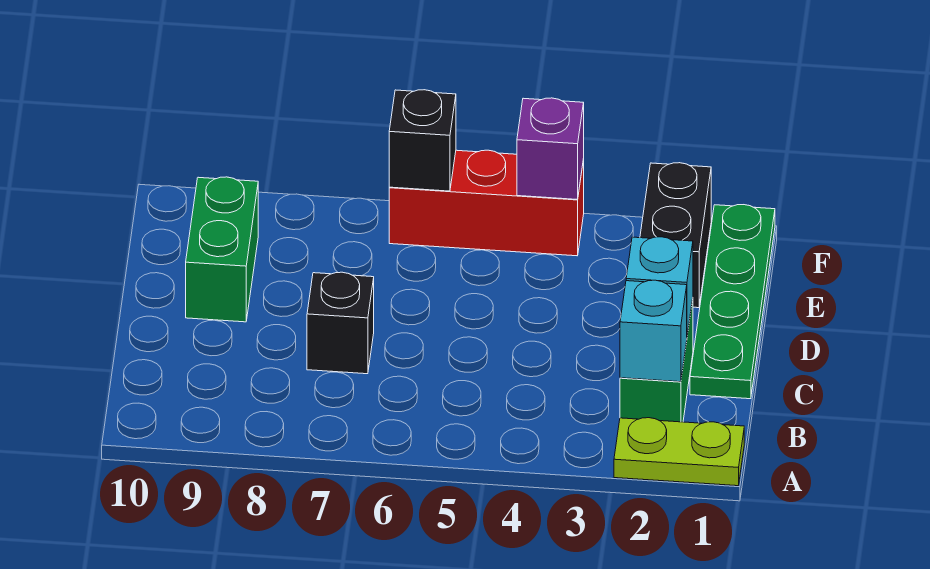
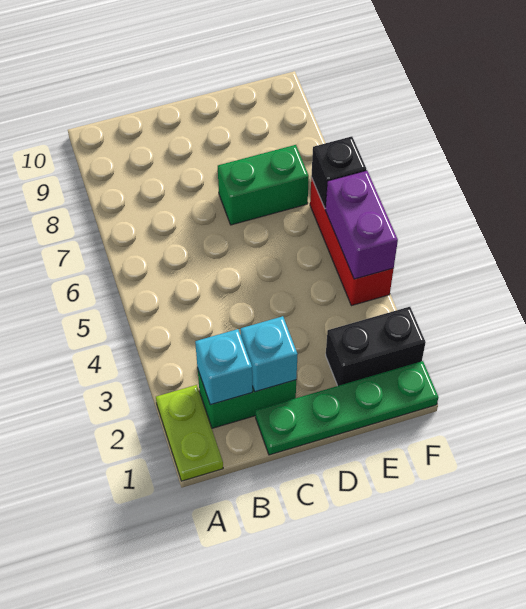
black brick C7 level 1 -> none
green brick D9:E9 level 1 -> green brick D7:E7 level 1
purple brick F4 level 2 -> purple brick F4:F5 level 2

